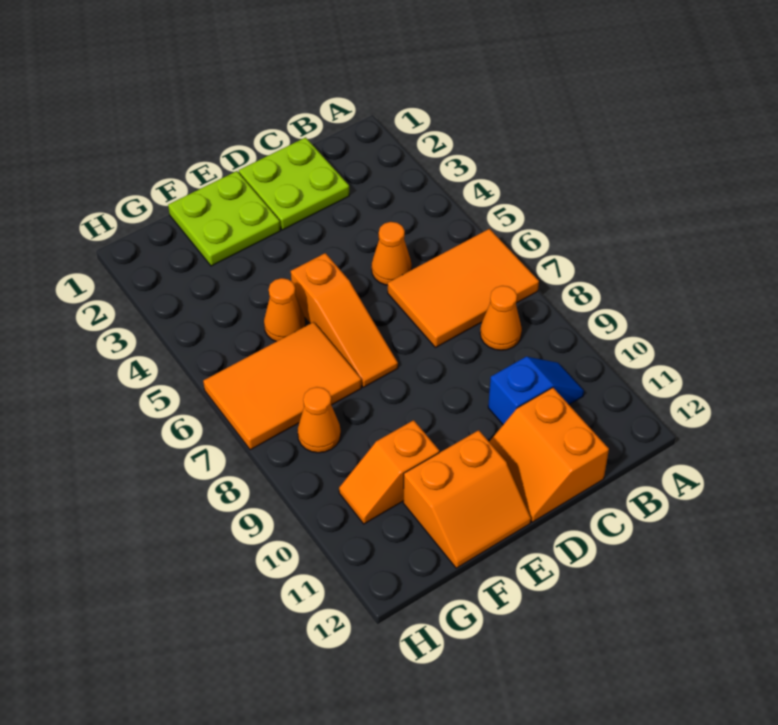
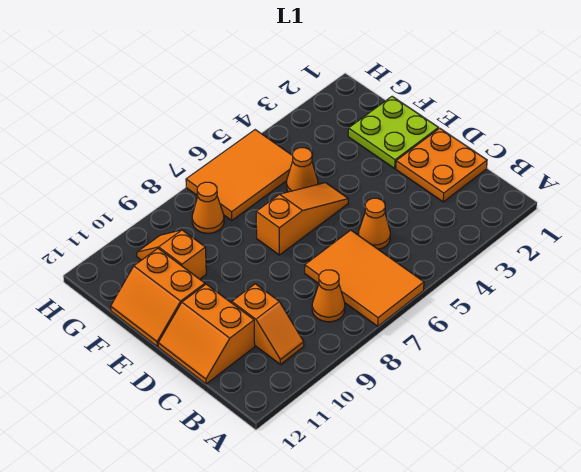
blue slope B10:C10 level 1 top C -> orange slope B10:C10 level 1 top C
lime plate C1:D2 level 1 -> orange plate C1:D2 level 1
orange slope C11:D12 level 1 top C -> orange slope C11:D12 level 1 top 11
orange slope E5:E7 level 1 top 5 -> orange slope E5:E7 level 1 top 7
orange tile F6:H7 level 1 -> orange tile G5:H7 level 1

